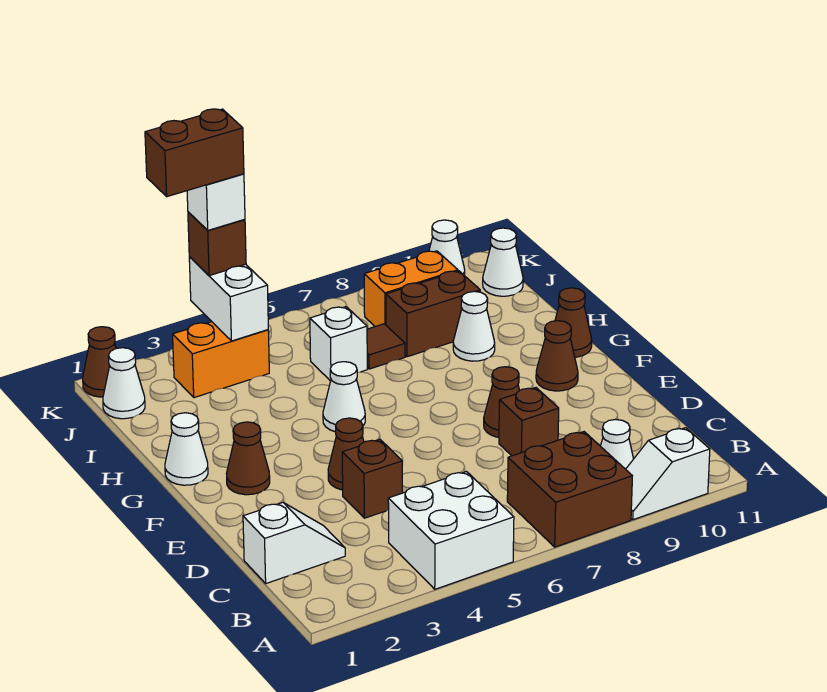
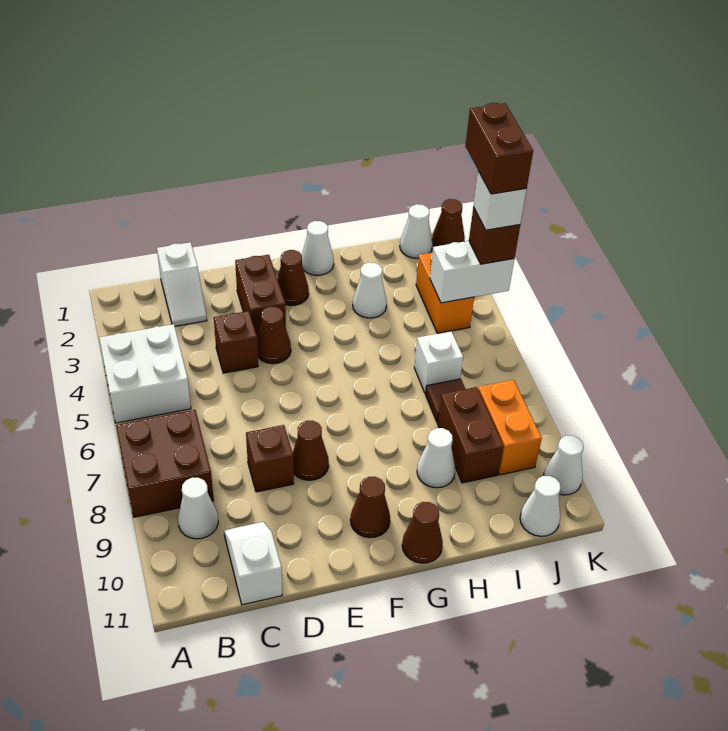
white slope A9:A10 level 1 top 10 -> white slope C10:C11 level 1 top 11
none -> brown brick E2:E3 level 1
white cone G5 level 1 -> white cone H3 level 1

